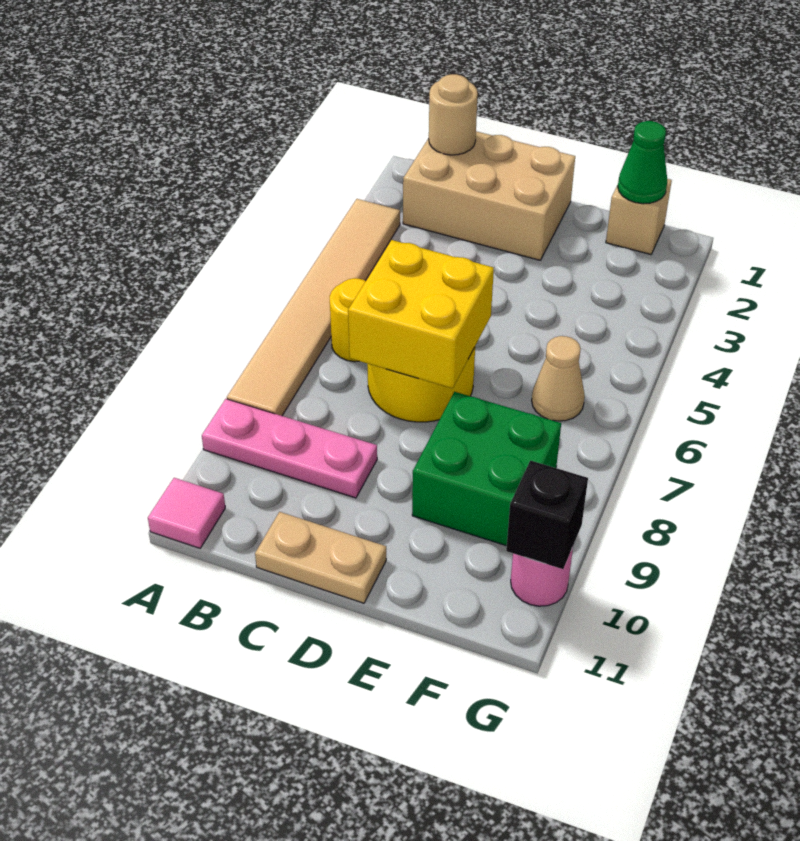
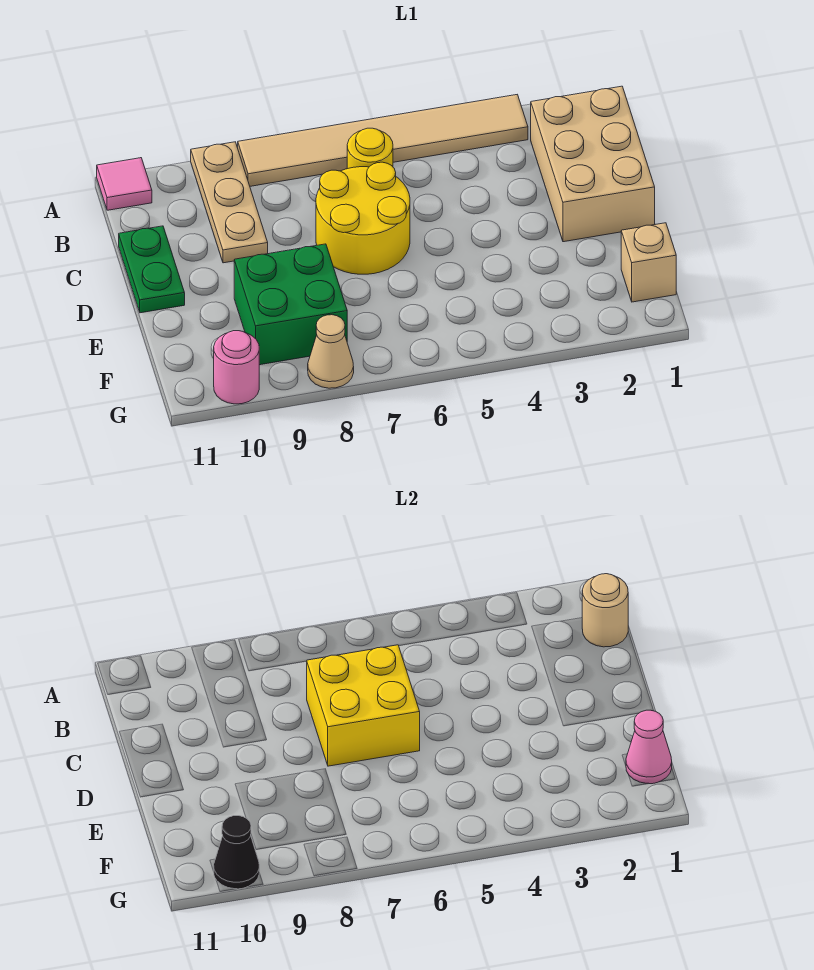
pink plate A9:C9 level 1 -> tan plate A9:C9 level 1
tan plate C11:D11 level 1 -> green plate C11:D11 level 1
green cone F1 level 2 -> pink cone F1 level 2
tan cone F6 level 1 -> tan cone G8 level 1
black brick G10 level 2 -> black cone G10 level 2

